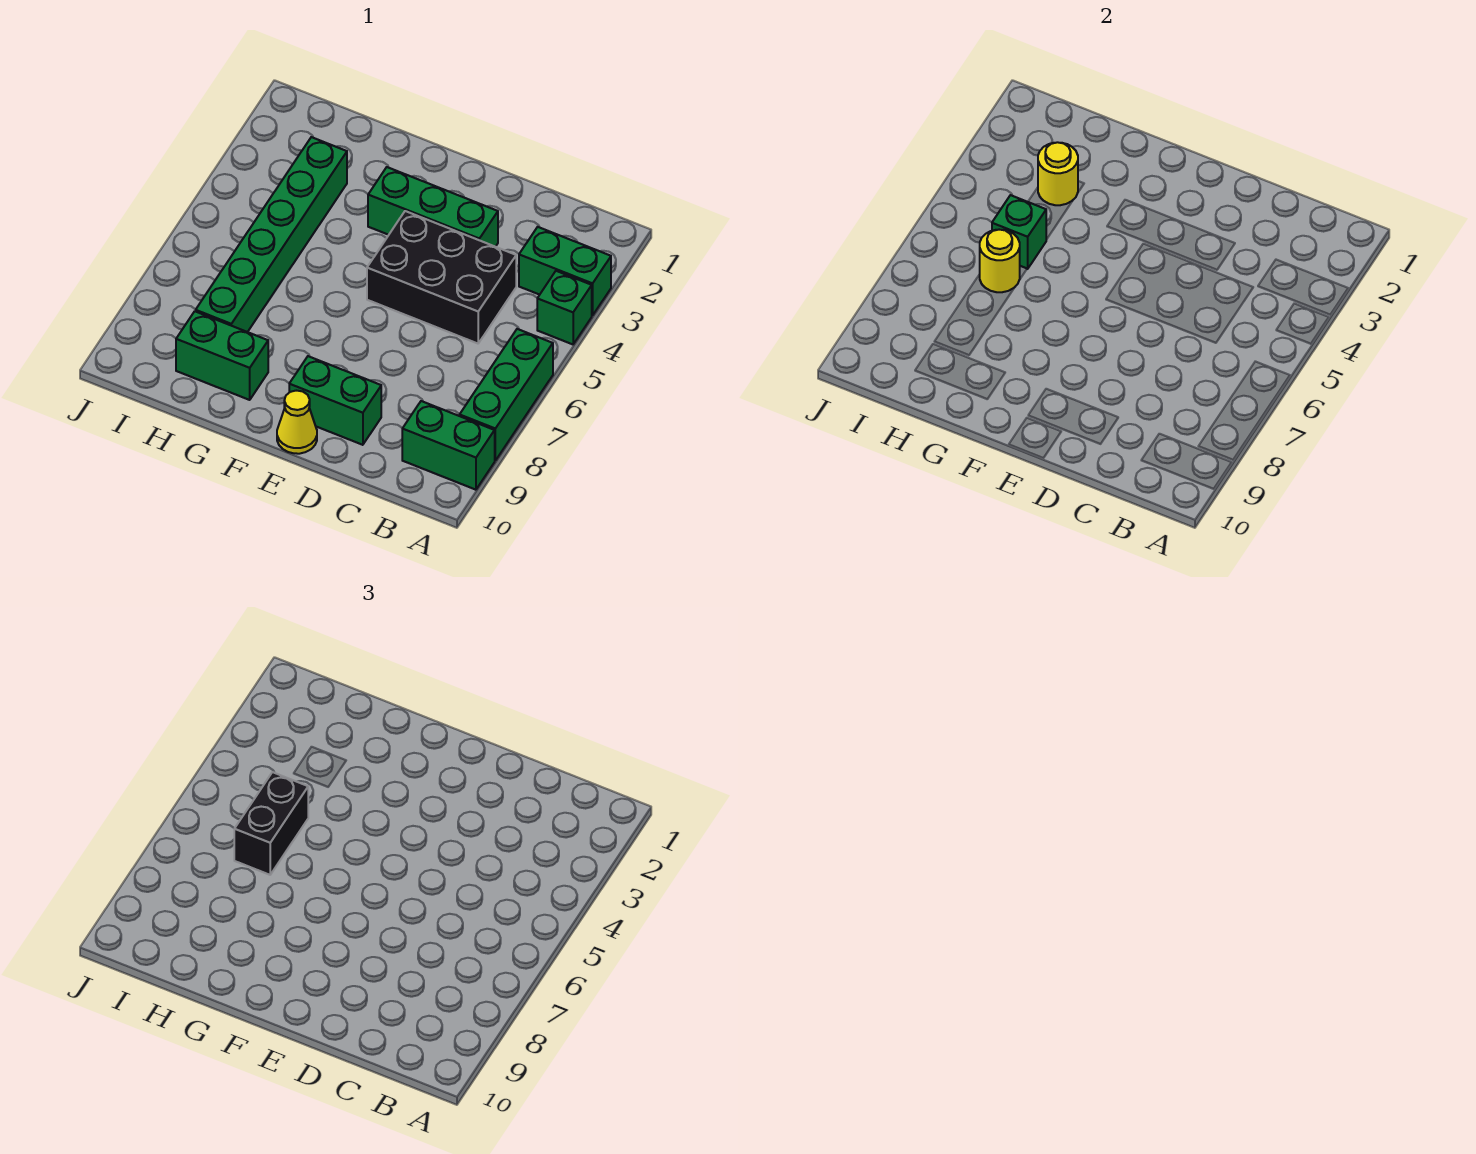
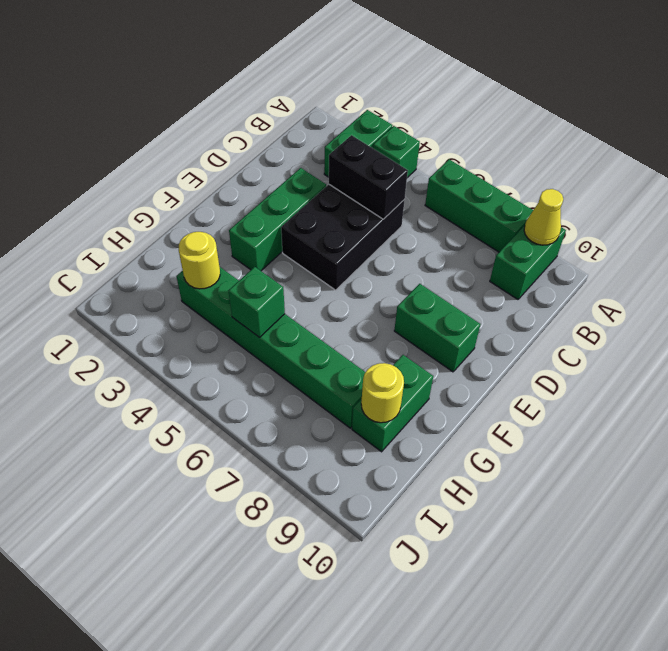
green brick D9:E9 level 1 -> green brick E8:E9 level 1
yellow cone E10 level 1 -> yellow cone A9 level 2
black brick H5:H6 level 3 -> black brick C4:C5 level 2
yellow round brick H6 level 2 -> yellow round brick H9 level 2

